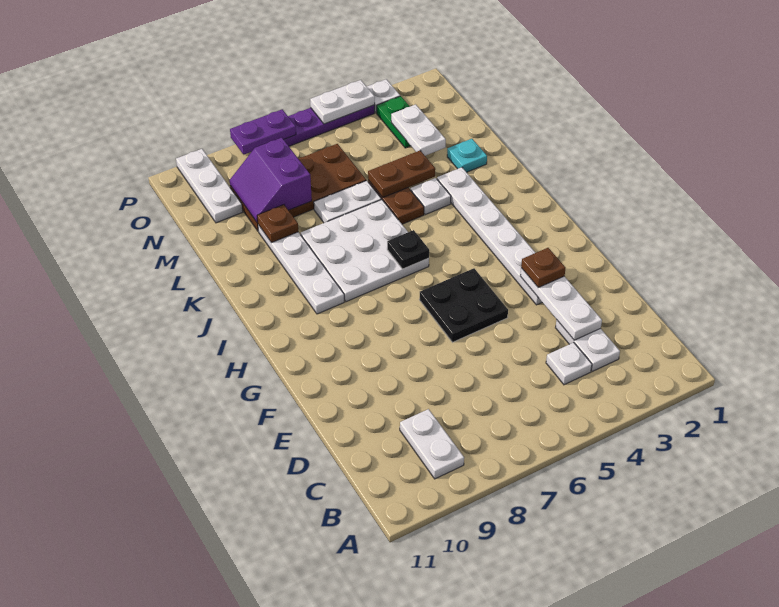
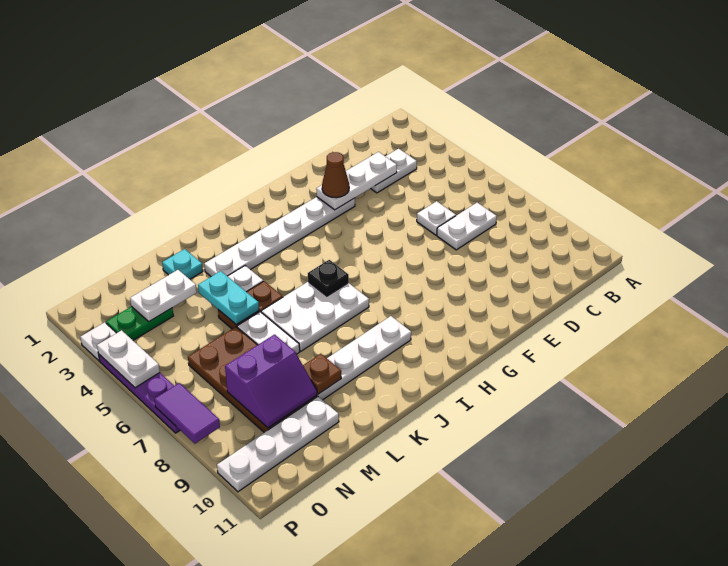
white plate B9:C9 level 1 -> white plate C7:D7 level 1
white plate C4 level 1 -> white plate D6 level 1
brown plate F3 level 3 -> brown cone F3 level 3
black plate F5:G6 level 1 -> none
white plate I6:K8 level 1 -> white plate I6:K7 level 1
brown plate L4:L5 level 2 -> cyan plate L4:L5 level 2
white plate N10:P10 level 1 -> white plate M10:P10 level 1
purple plate P7:P8 level 2 -> purple tile P7:P8 level 2

